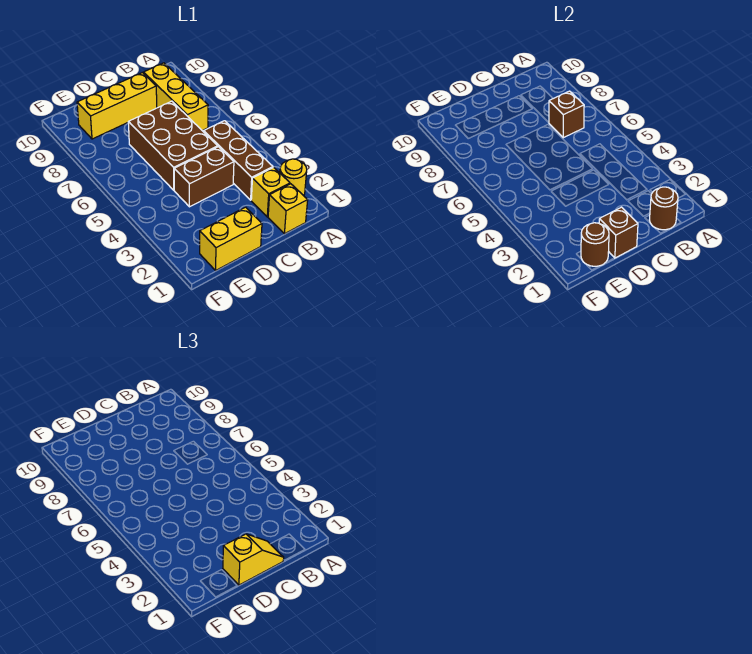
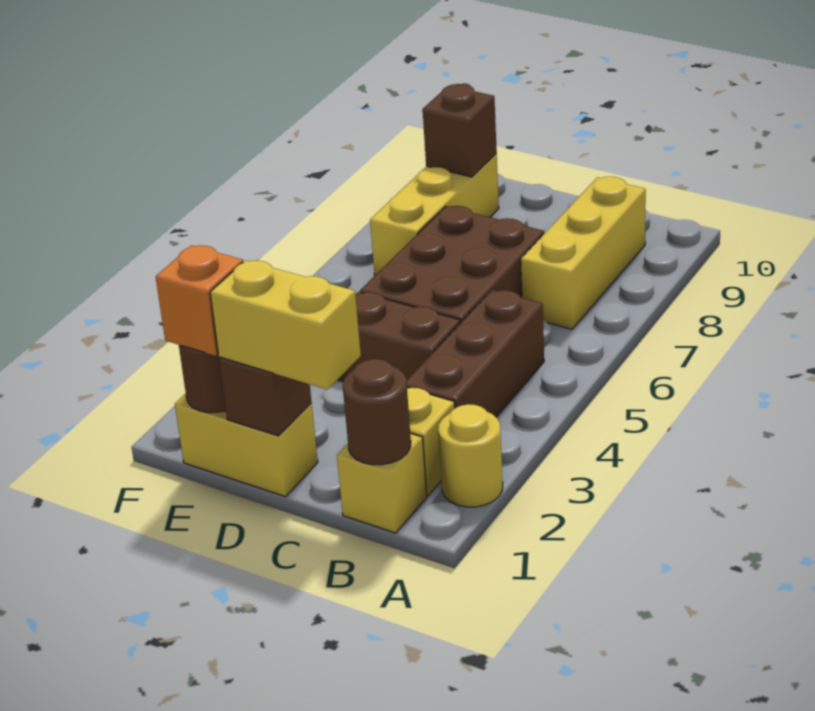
brown brick B7 level 2 -> brown brick E9 level 2
yellow slope C1:D1 level 3 top D -> yellow brick C1:D1 level 3
yellow brick C9:E9 level 1 -> yellow brick E7:E9 level 1
none -> orange brick E1 level 3

